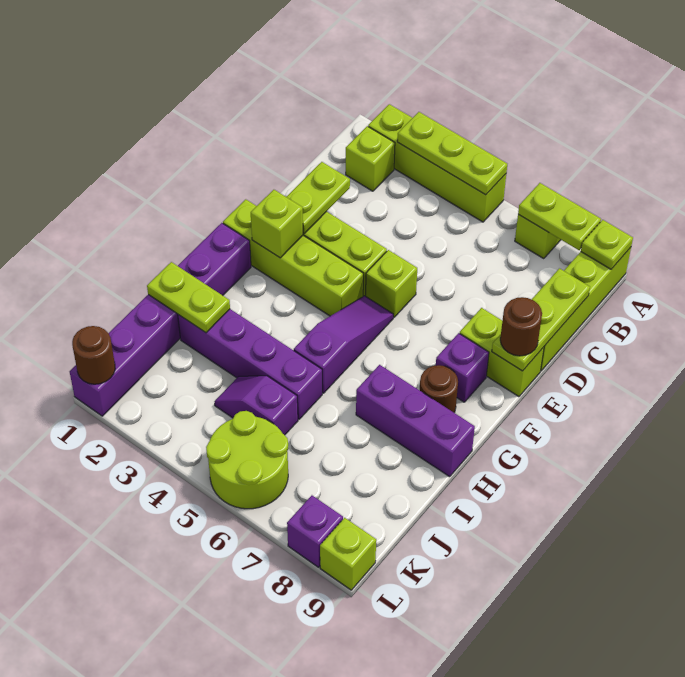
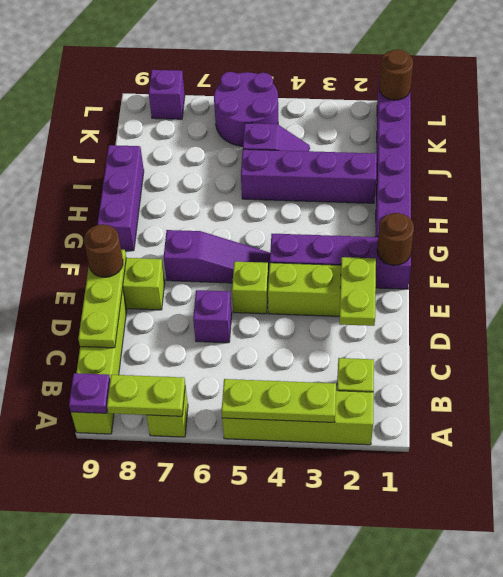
lime plate A9 level 2 -> purple plate A9 level 2
lime brick F1:F4 level 1 -> purple brick F1:F4 level 1
lime brick F2 level 2 -> none
purple slope F5:H5 level 1 top H -> purple slope F5:F7 level 1 top 7
purple brick F8 level 1 -> purple brick D6 level 1
brown round brick G8 level 1 -> brown round brick F1 level 2
purple brick H7:H9 level 1 -> purple brick G9:I9 level 1
lime plate I1:I2 level 2 -> none
lime round brick K5:L6 level 1 -> purple round brick K5:L6 level 1
lime brick L9 level 1 -> none

